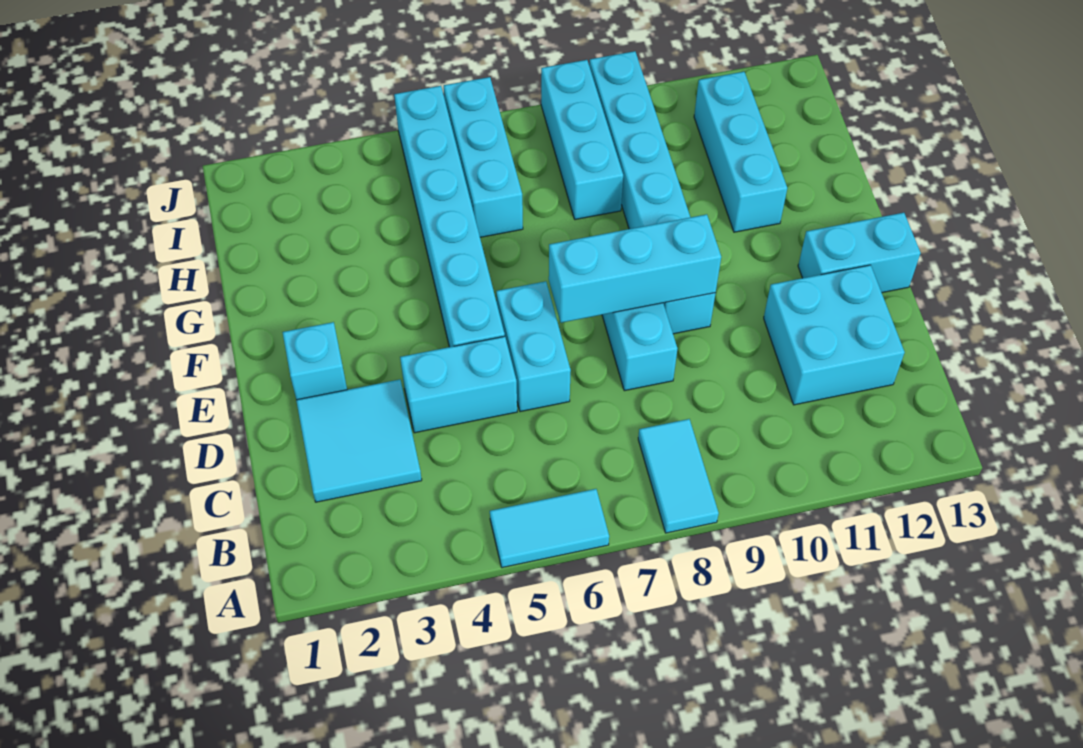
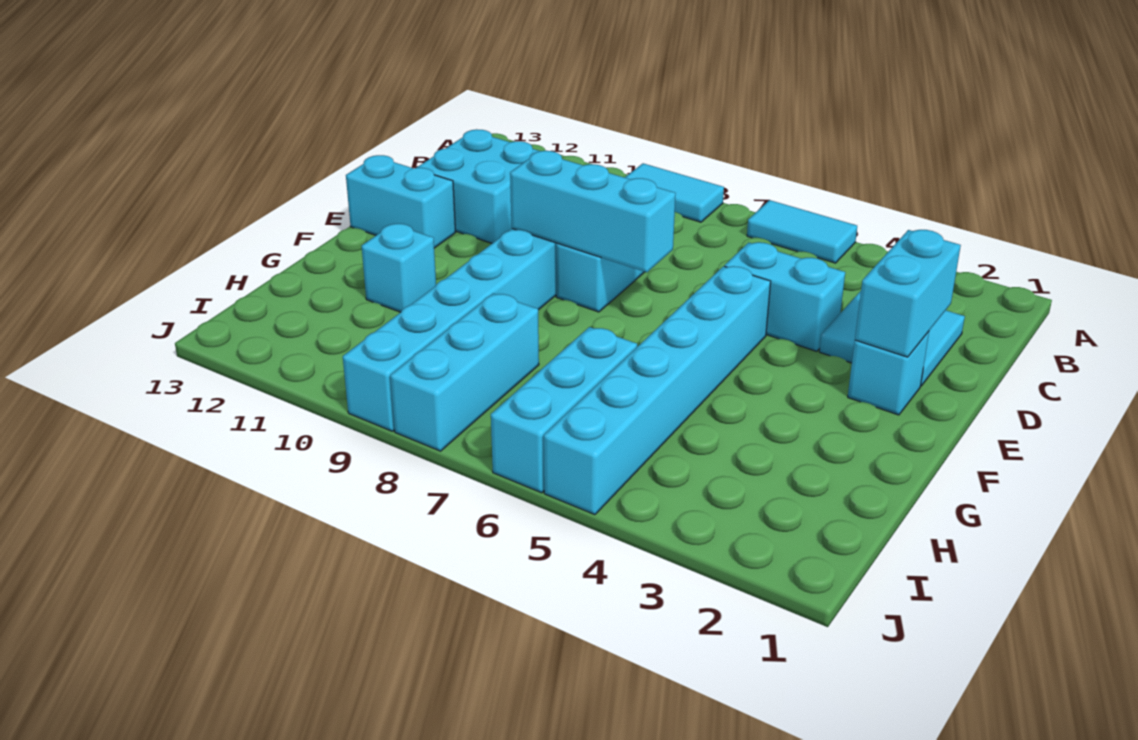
cyan tile A8:B8 level 1 -> cyan tile A8:A9 level 1
cyan brick D6:E6 level 1 -> cyan brick D2:E2 level 2
cyan brick G11:I11 level 1 -> cyan brick G11 level 1

